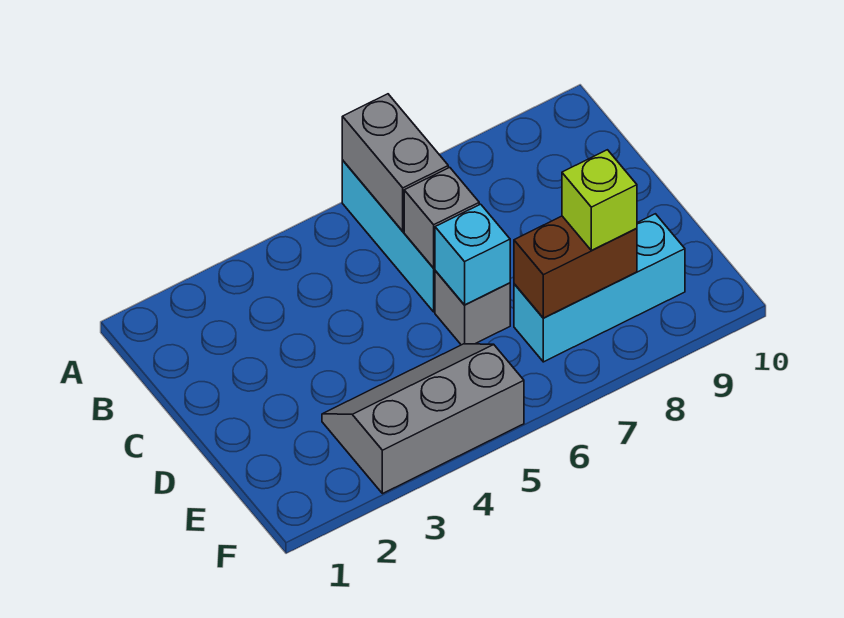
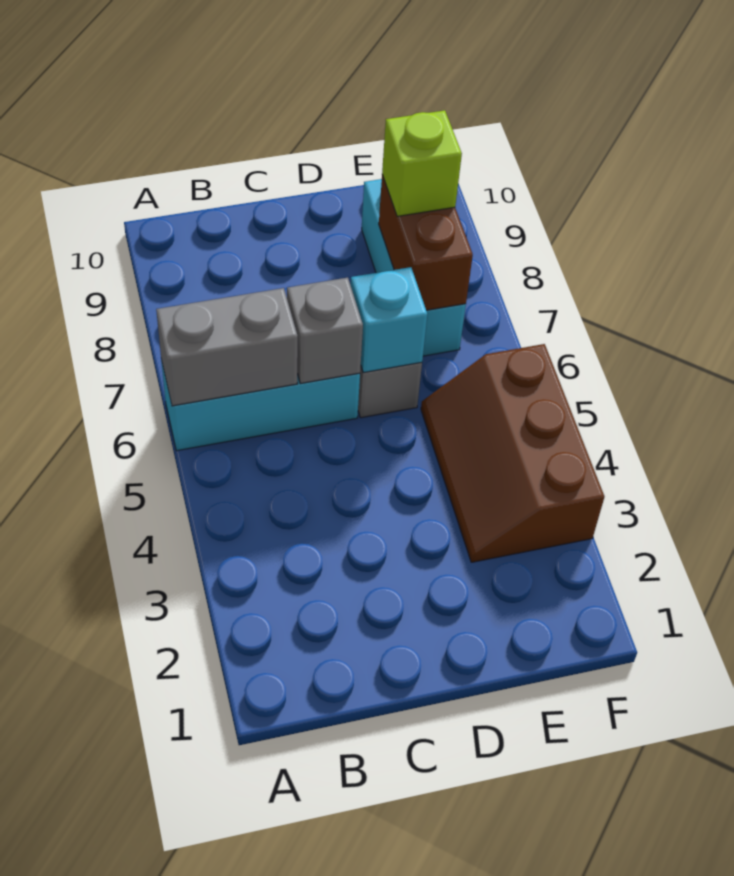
grey slope E3:F5 level 1 top F -> brown slope E3:F5 level 1 top F

